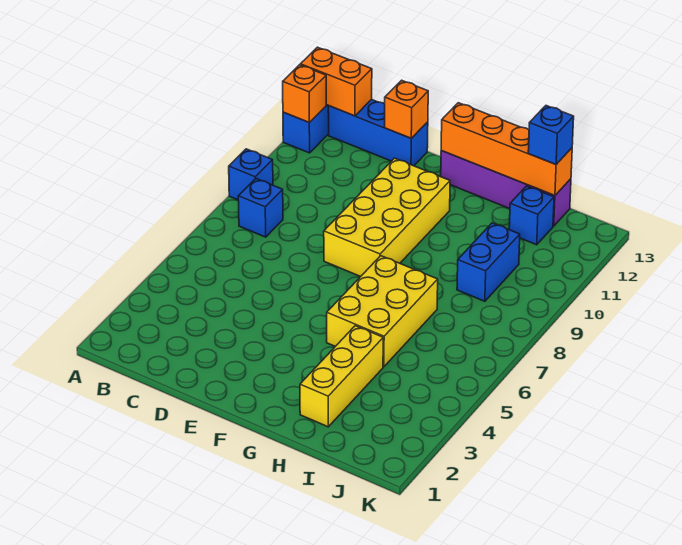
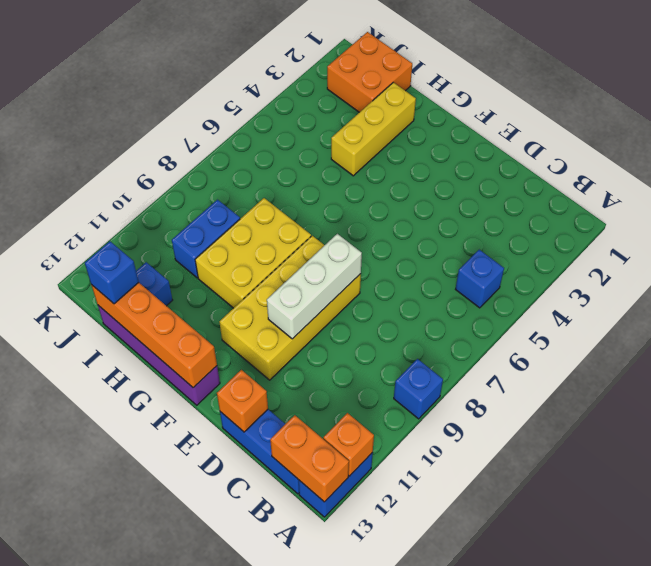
blue brick B8 level 1 -> blue brick B5 level 1
none -> white brick E8:E10 level 2
yellow brick G5:H7 level 1 -> yellow brick G8:H10 level 1
none -> orange brick I1:J2 level 1

